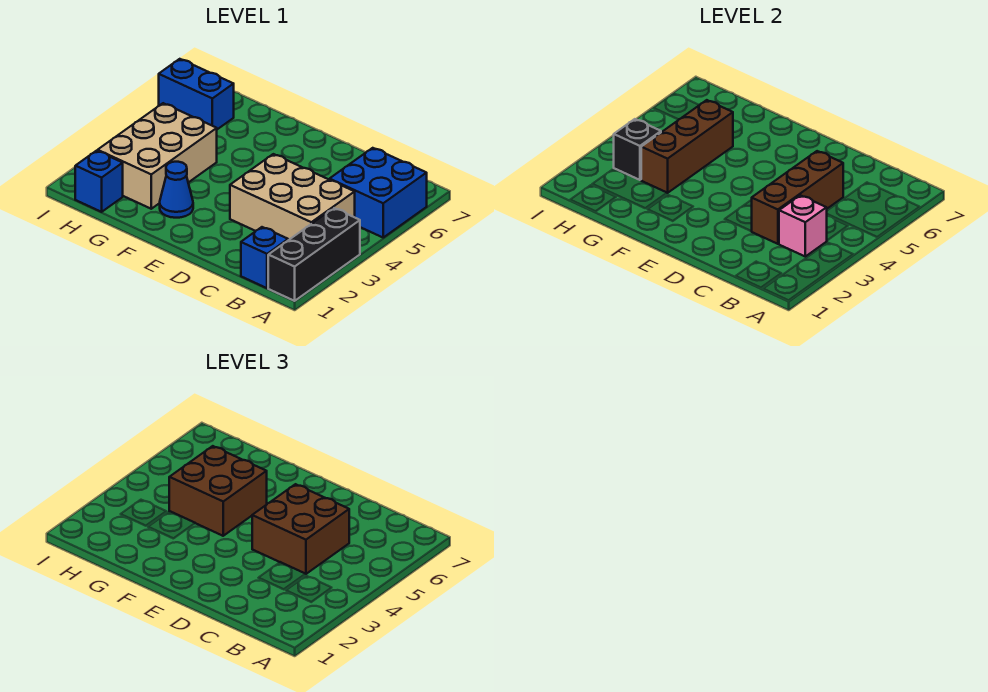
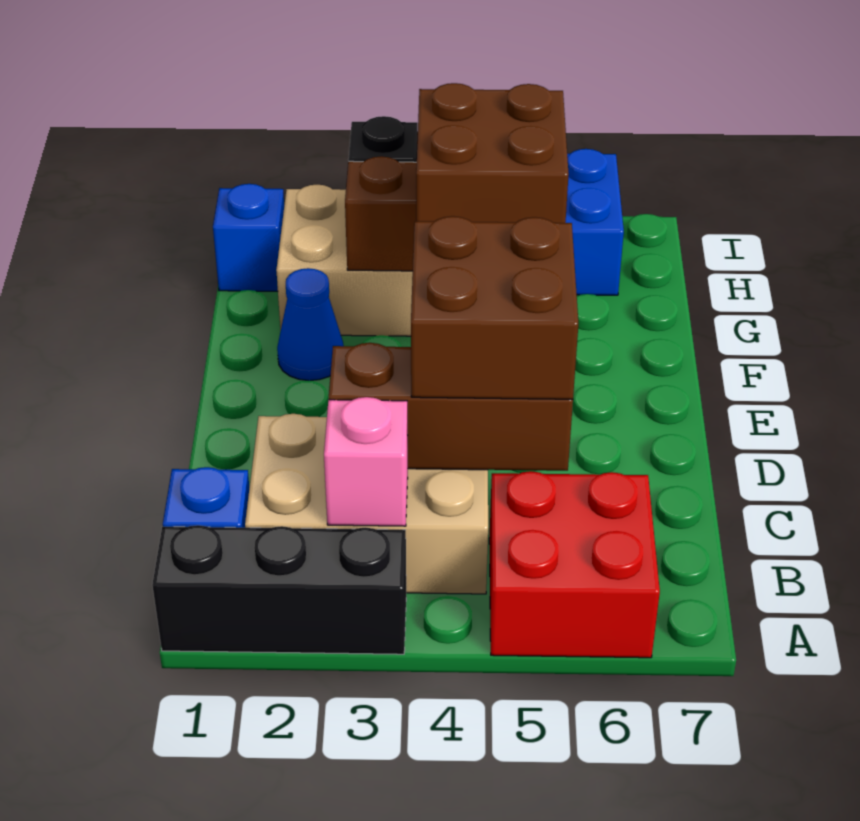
blue brick A5:B6 level 1 -> red brick A5:B6 level 1
tan brick B3:D4 level 1 -> tan brick B2:C4 level 1

